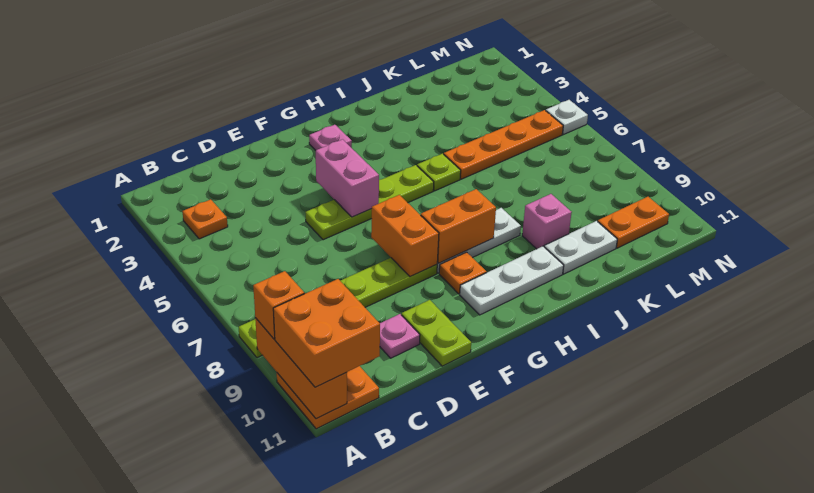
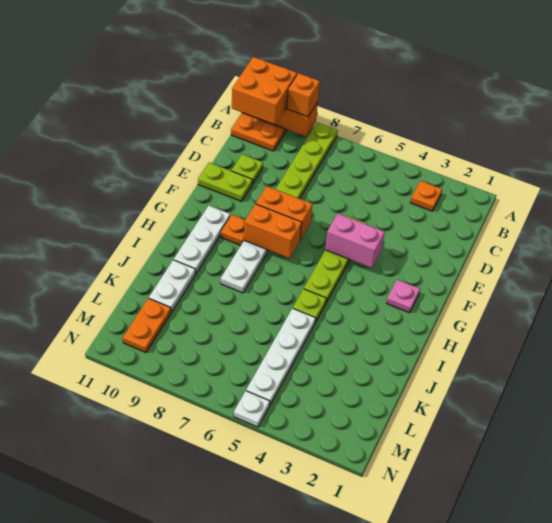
pink plate D10 level 1 -> lime plate D10 level 1
orange brick G8:H8 level 2 -> orange brick G7:G8 level 2
orange plate J5:M5 level 1 -> white plate J5:M5 level 1
pink brick J9 level 1 -> none

